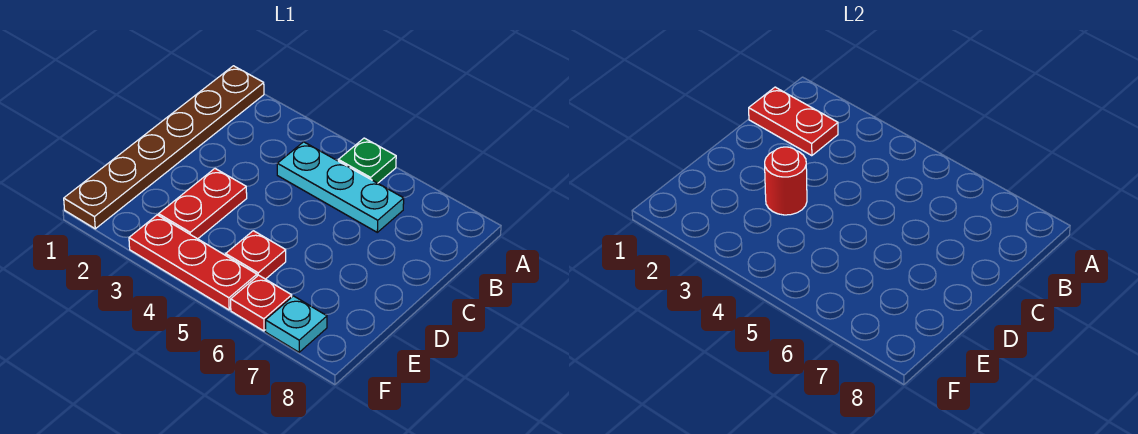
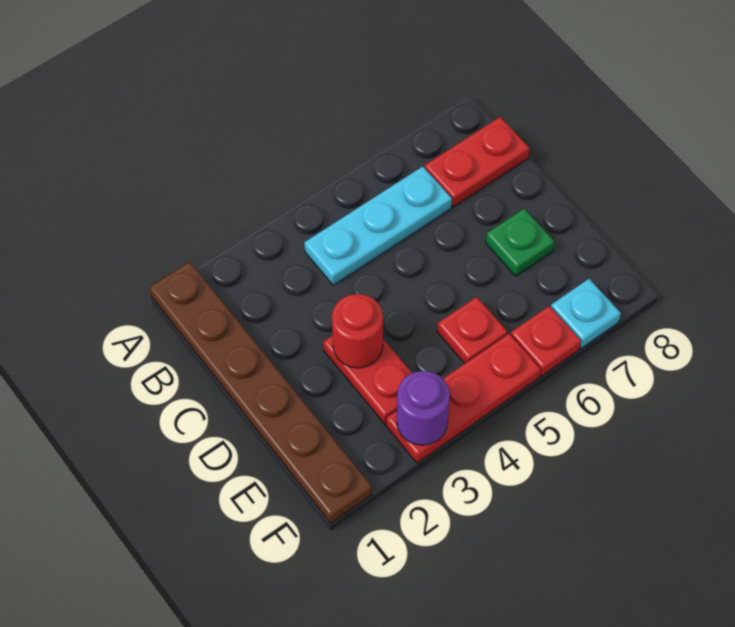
green plate A5 level 1 -> green plate D7 level 1
red plate B1:B2 level 2 -> red plate B7:B8 level 1
none -> purple round brick F3 level 2

